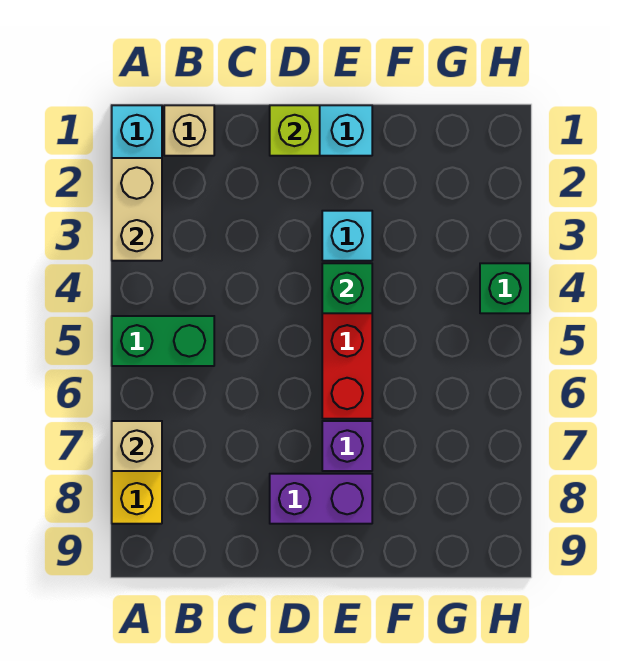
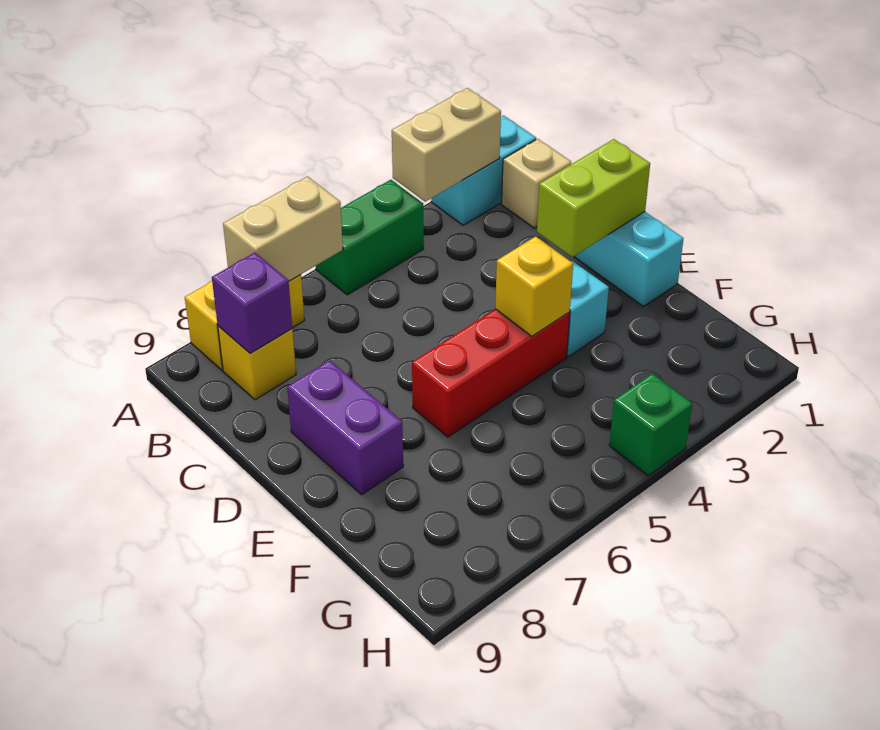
green brick A5:B5 level 1 -> green brick A4:A5 level 1
tan brick A7 level 2 -> tan brick A6:A7 level 2
none -> yellow brick B8 level 1
lime brick D1 level 2 -> lime brick D1:D2 level 2
green brick E4 level 2 -> yellow brick E4 level 2
purple brick E7 level 1 -> purple brick B8 level 2

